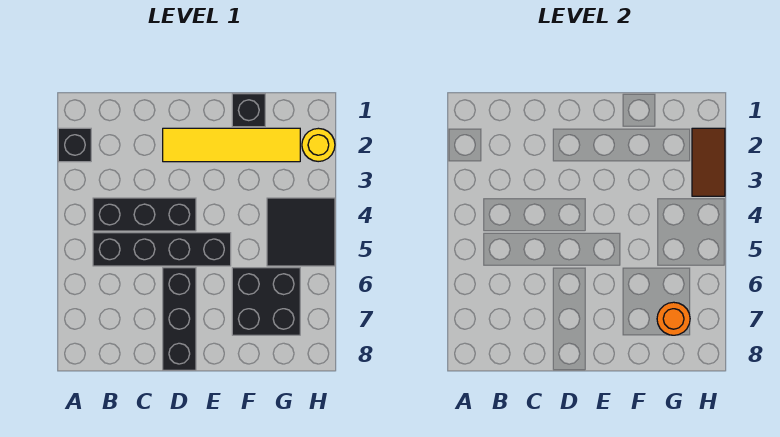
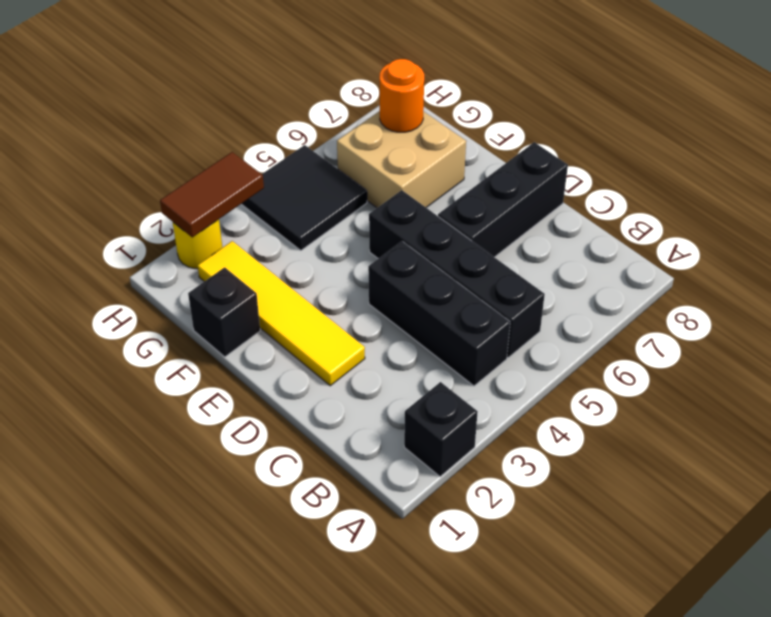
black brick F6:G7 level 1 -> tan brick F6:G7 level 1

